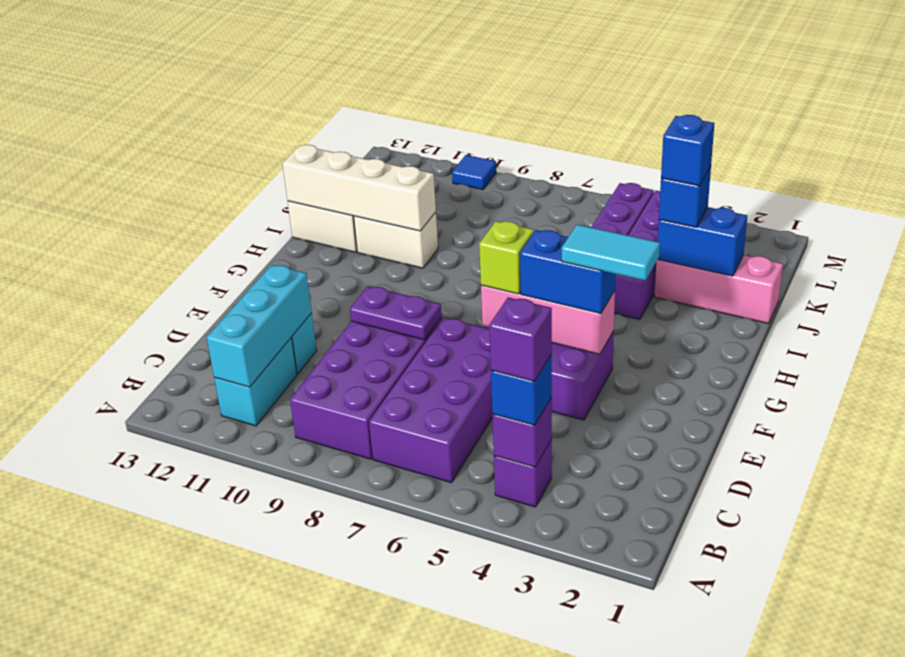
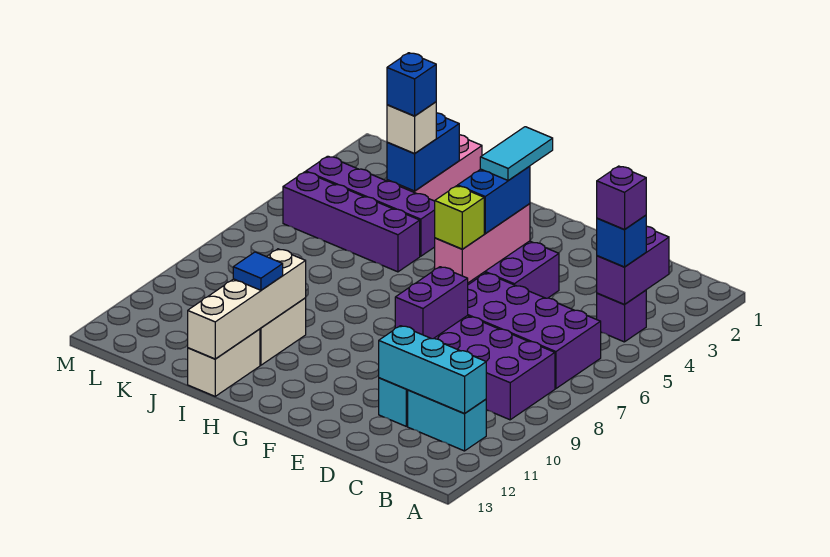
purple brick B4 level 2 -> purple brick B3:B4 level 2
purple plate E8:E9 level 2 -> purple brick E8:E9 level 2
blue brick J3 level 3 -> white brick J3 level 3
blue tile M10 level 1 -> blue tile I11 level 3

